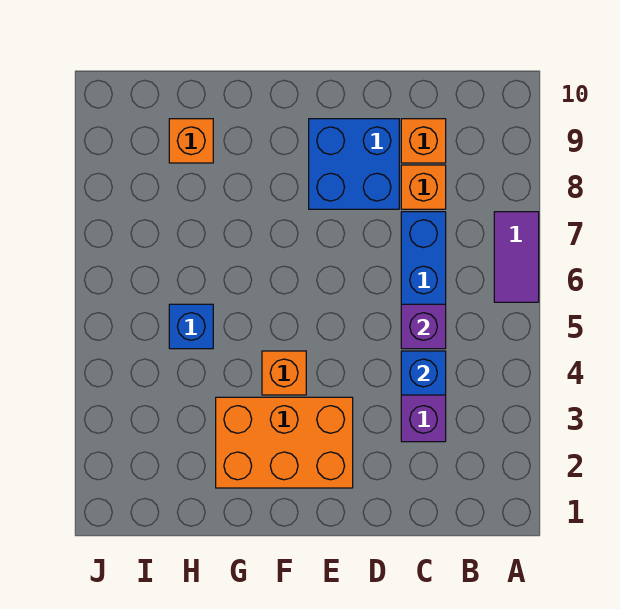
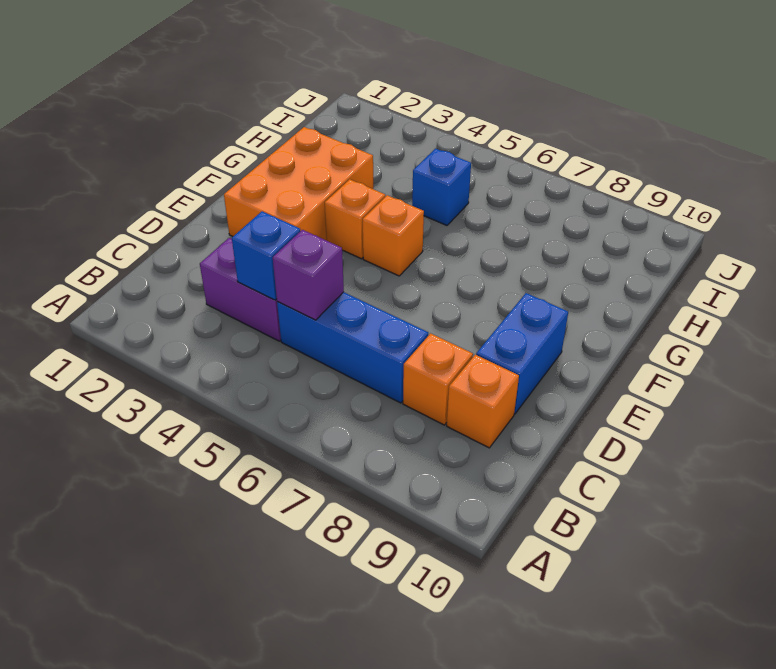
purple tile A6:A7 level 1 -> none
blue brick D8:E9 level 1 -> blue brick D9:E9 level 1
orange brick H9 level 1 -> orange brick F5 level 1

